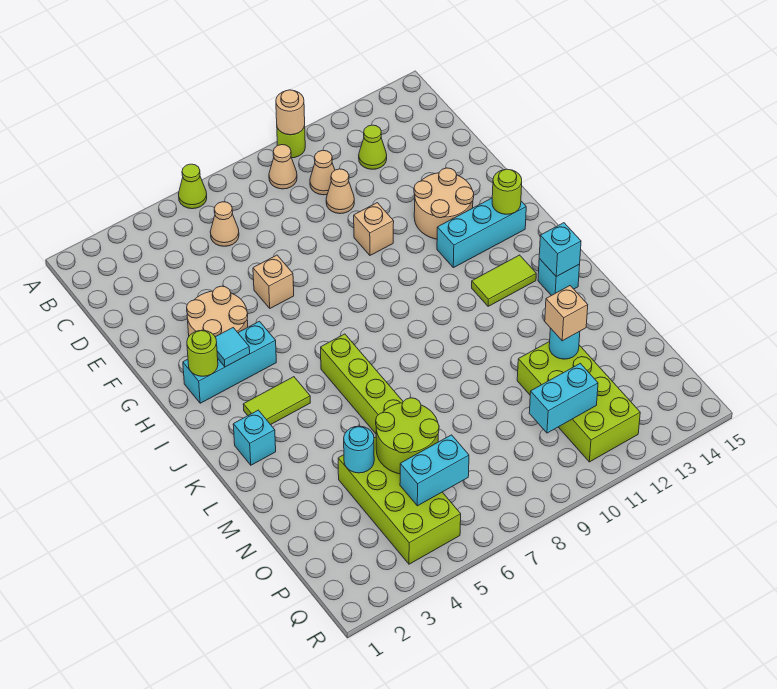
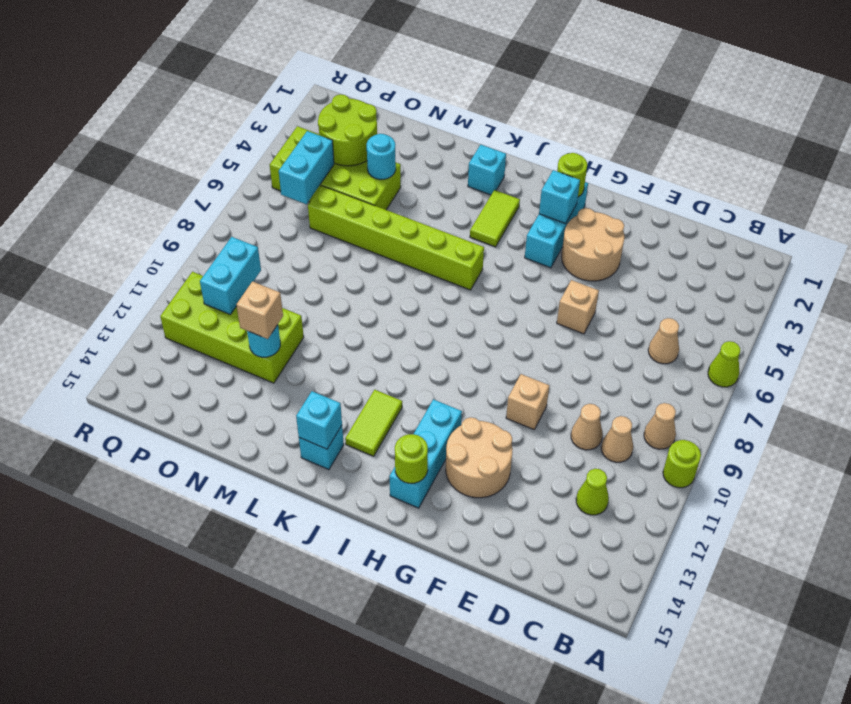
tan round brick A10 level 2 -> none
cyan tile H3 level 2 -> cyan brick H3 level 2
lime round brick N5:O6 level 2 -> lime round brick O3:P4 level 2

